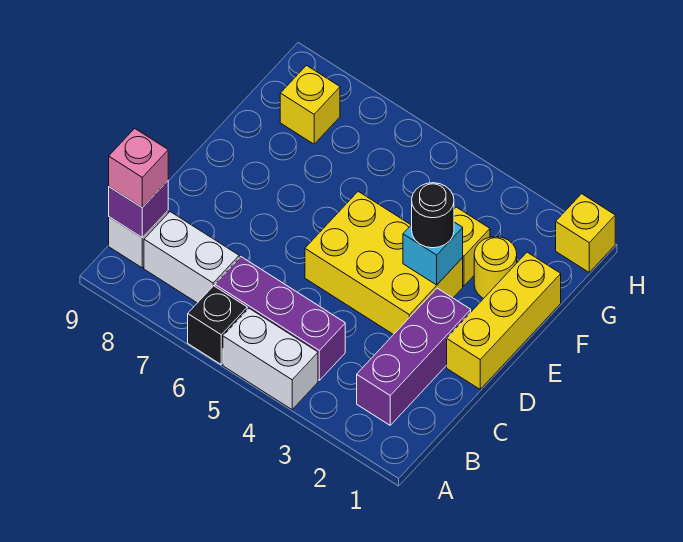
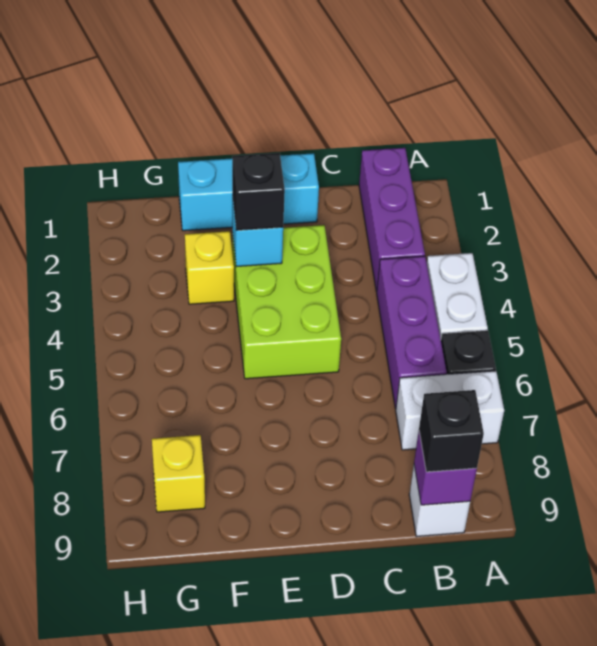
purple brick B2:D2 level 1 -> purple brick B1:B3 level 1
white brick B7:B8 level 1 -> white brick A7:B7 level 1
pink brick B9 level 3 -> black brick B9 level 3
yellow brick D1:F1 level 1 -> cyan brick D1:F1 level 1
yellow brick D3:E5 level 1 -> lime brick D3:E5 level 1
black round brick E3 level 3 -> black brick E3 level 3
yellow round brick F2 level 1 -> none
yellow brick H1 level 1 -> none

